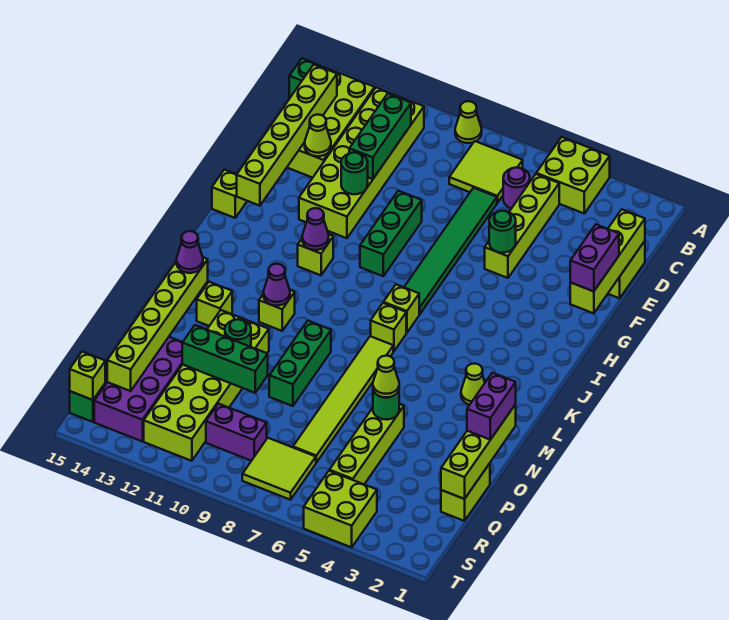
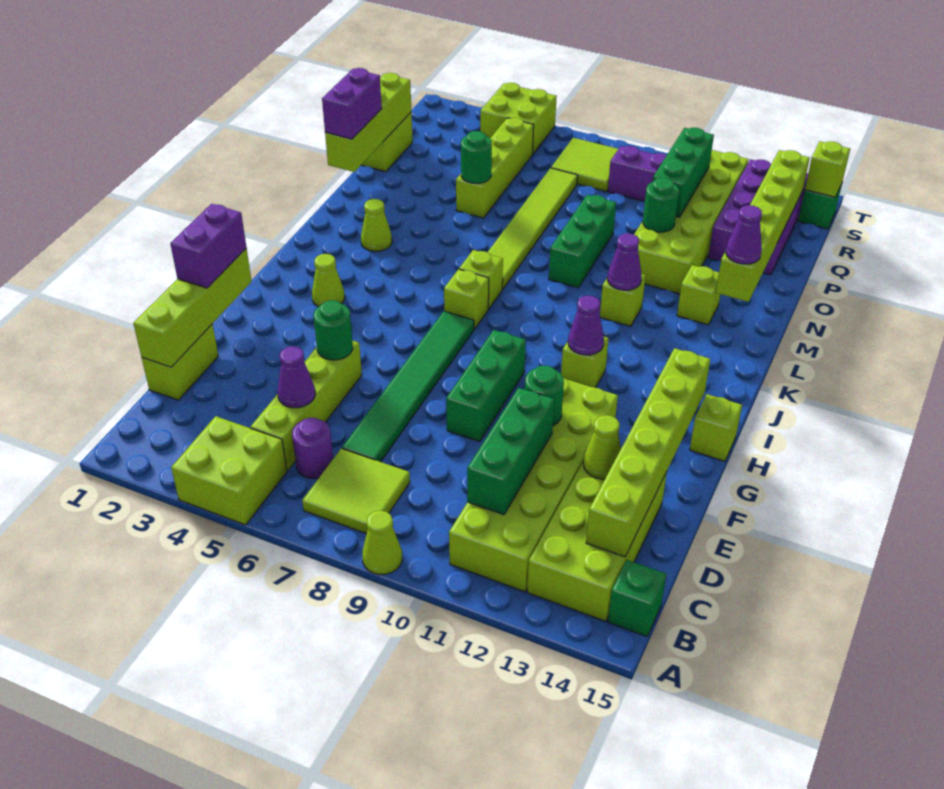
none -> purple cone D5 level 2
lime cone O5 level 3 -> lime cone I3 level 1
green brick P10:P12 level 2 -> green brick P11:R11 level 2

